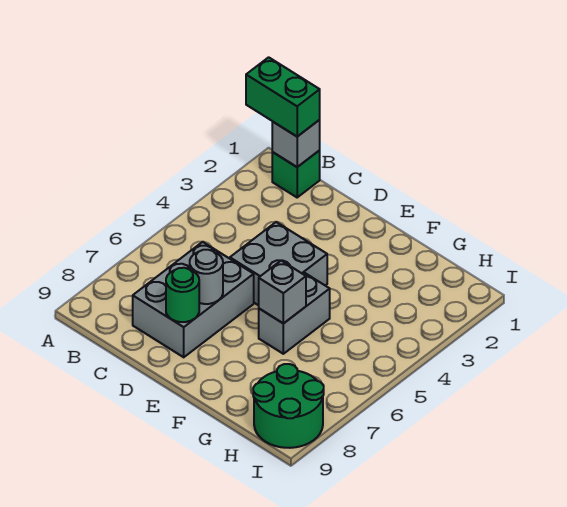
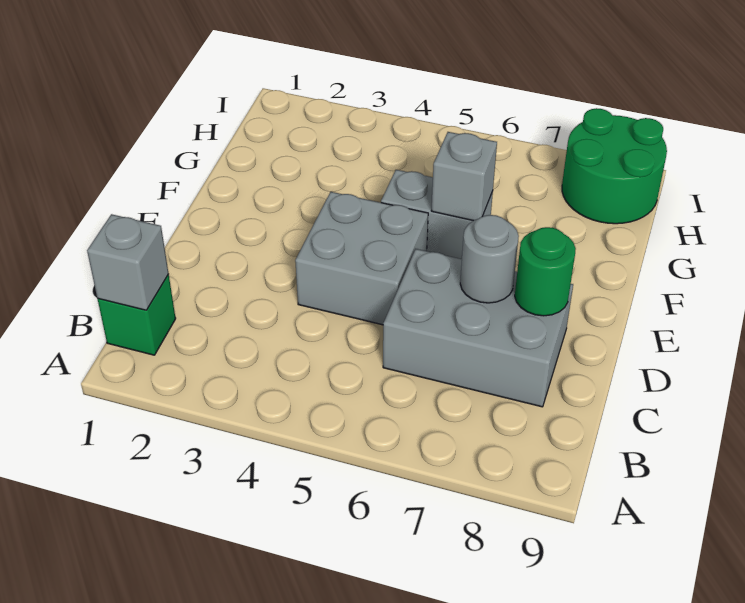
green brick A1:B1 level 3 -> none

